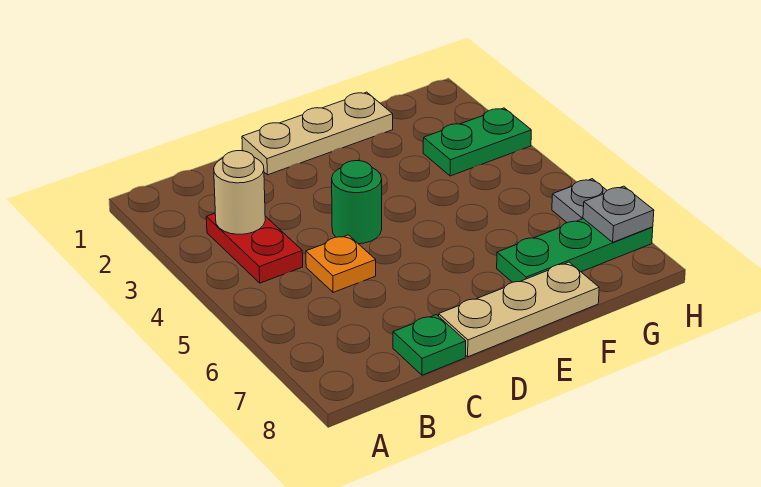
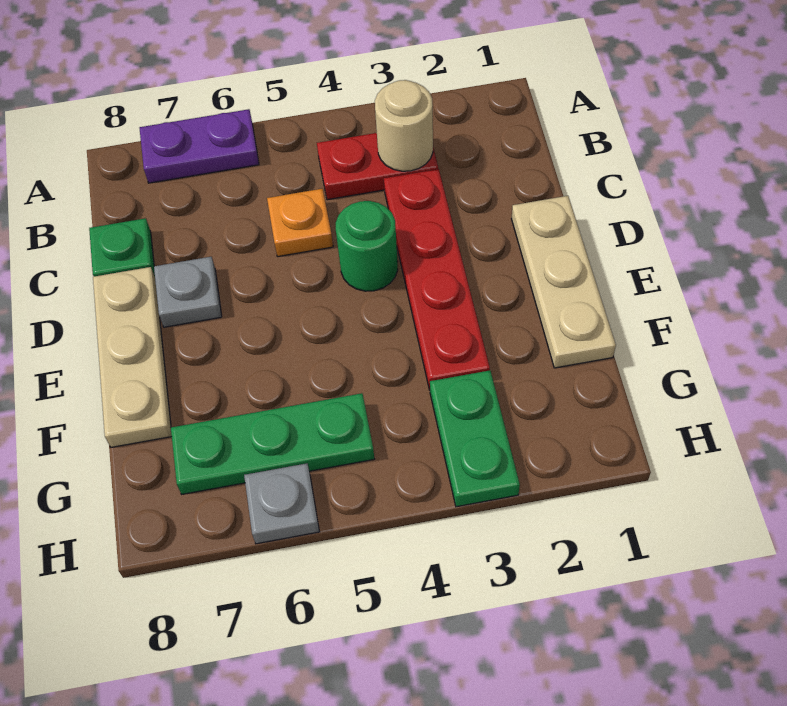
none -> purple plate A6:A7 level 1
none -> red plate C3:F3 level 1
green plate F7:H7 level 1 -> green plate G5:G7 level 1
grey plate H7 level 2 -> grey plate D7 level 1

